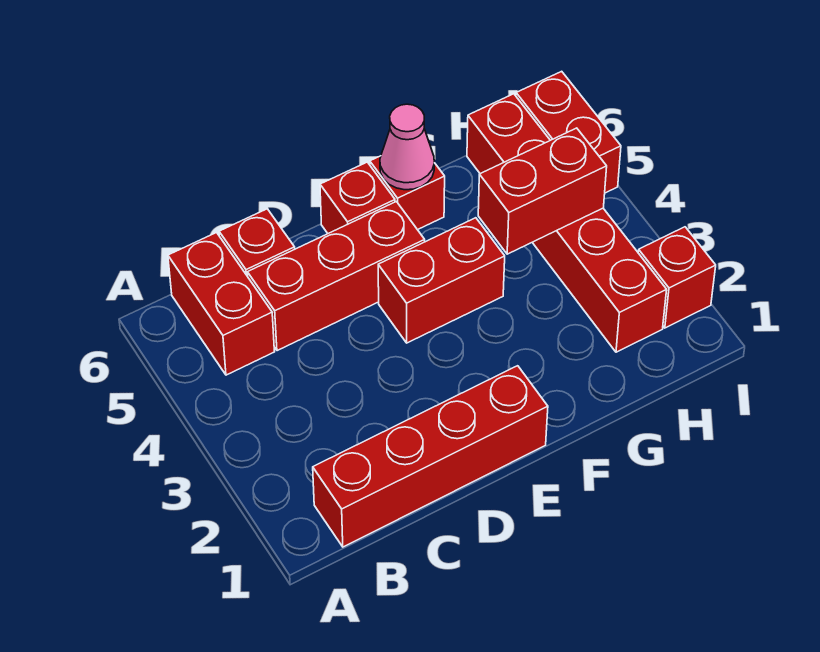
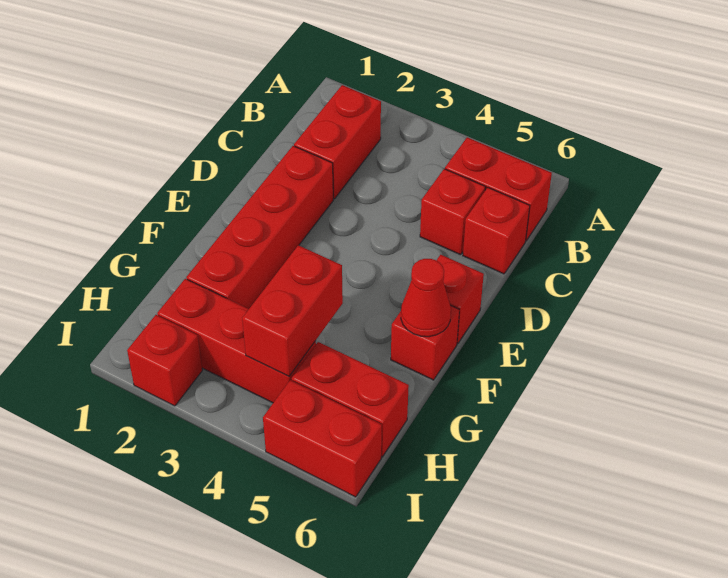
red brick B1:E1 level 1 -> red brick D2:G2 level 1
red brick C5:E5 level 1 -> red brick C5 level 1
red brick E4:F4 level 1 -> red brick B2:C2 level 1
pink cone F6 level 2 -> red cone F6 level 2

